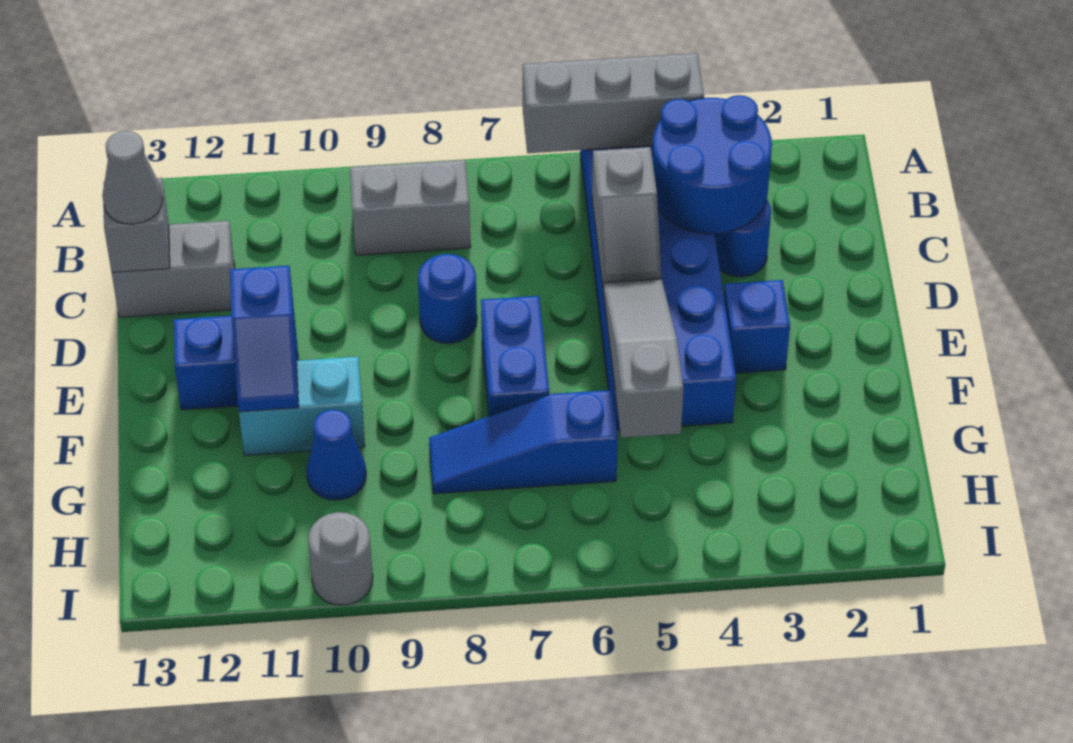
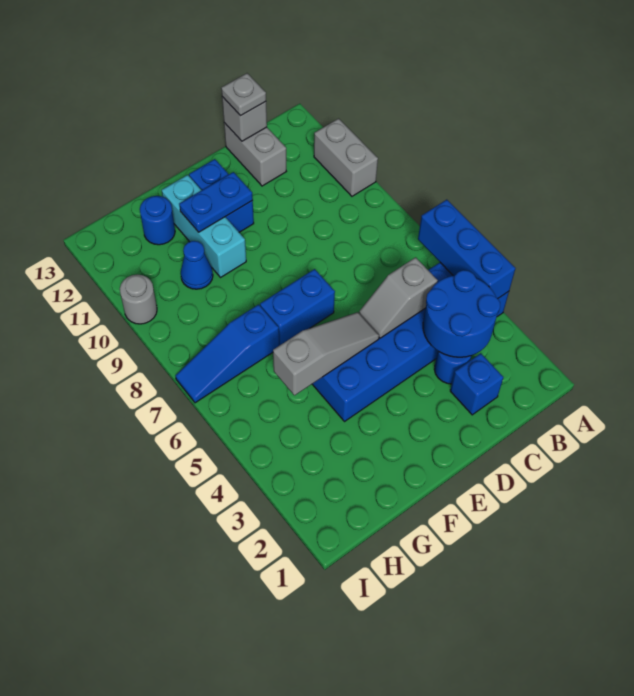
grey brick A4:A6 level 2 -> blue brick A4:A6 level 2
grey brick B8:B9 level 1 -> grey brick A10:A11 level 1
grey cone C13 level 3 -> grey plate C13 level 3
blue round brick D8 level 1 -> blue round brick G12 level 1
blue brick E3 level 1 -> blue brick C2 level 1
blue slope E11:F11 level 2 top E -> blue plate E11:F11 level 2
cyan brick F10:F11 level 1 -> cyan brick F10:F12 level 1
blue slope G6:G8 level 1 top 6 -> blue slope G7:I7 level 1 top G

